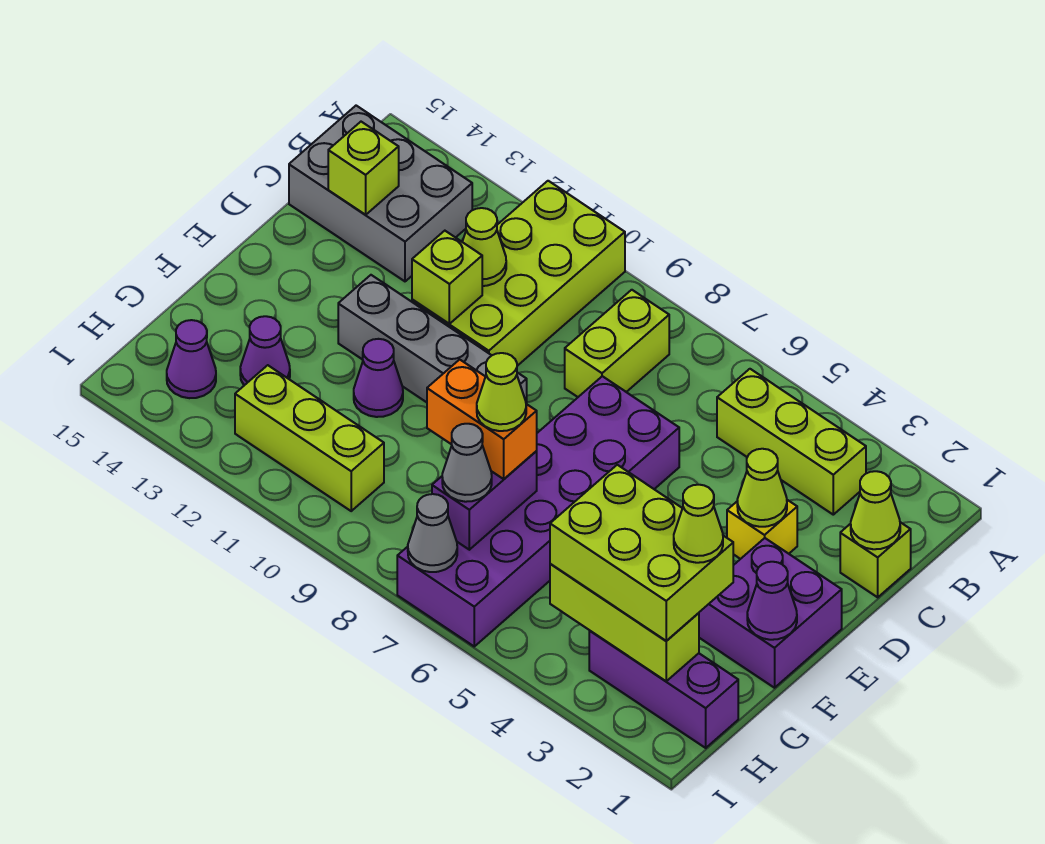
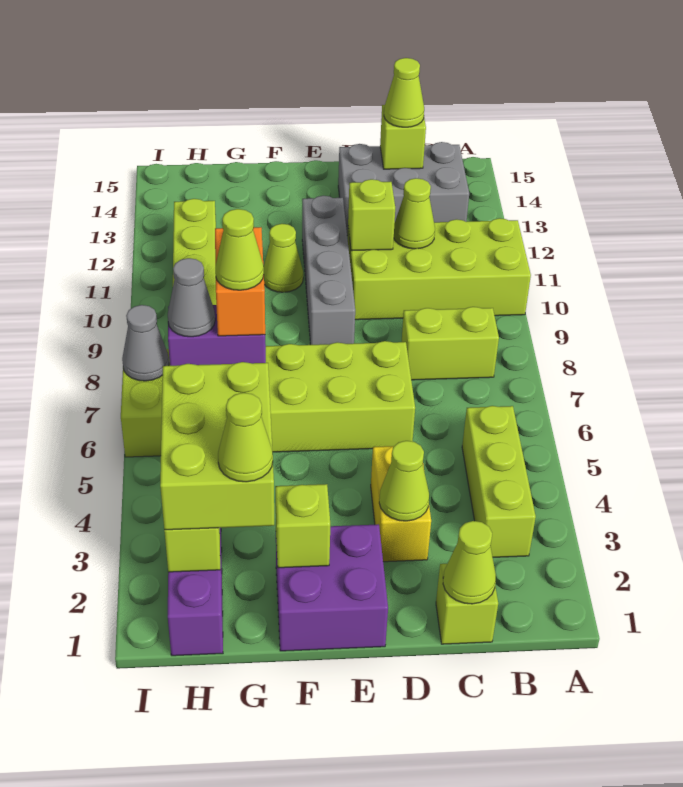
grey brick B13:C15 level 1 -> grey brick B13:D14 level 1
none -> lime cone C14 level 3
yellow brick D3 level 1 -> yellow brick D3:D4 level 1
purple brick D6:I7 level 1 -> lime brick D6:I7 level 1
purple cone F1 level 2 -> none
none -> lime brick F2 level 2
purple cone F11 level 1 -> lime cone F11 level 1
purple cone G13 level 1 -> none
purple cone H14 level 1 -> none

